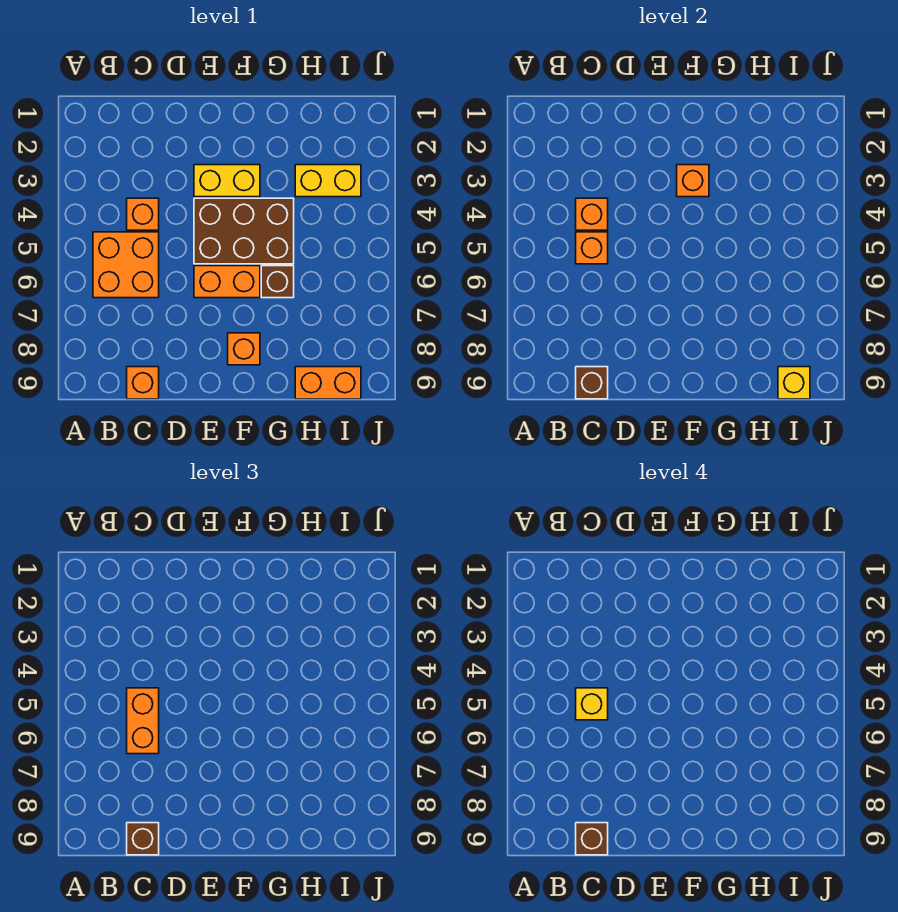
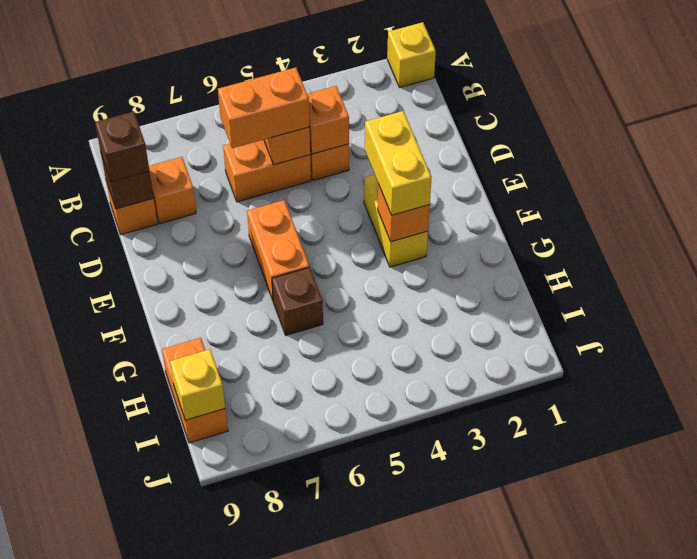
orange brick B5:C6 level 1 -> orange brick C5:C6 level 1
yellow brick C5 level 4 -> yellow brick A1 level 1
brown brick C9 level 4 -> none
brown brick E4:G5 level 1 -> none
orange brick F8 level 1 -> orange brick C8 level 1
yellow brick H3:I3 level 1 -> yellow brick E3:F3 level 3

